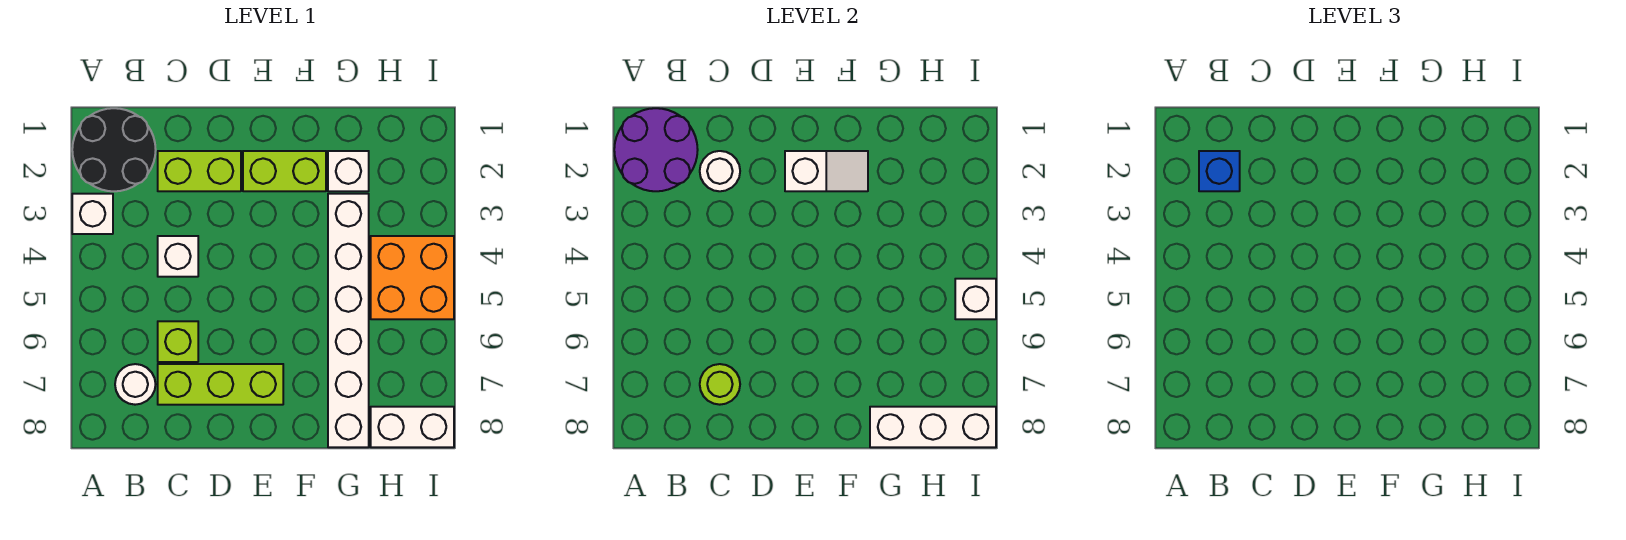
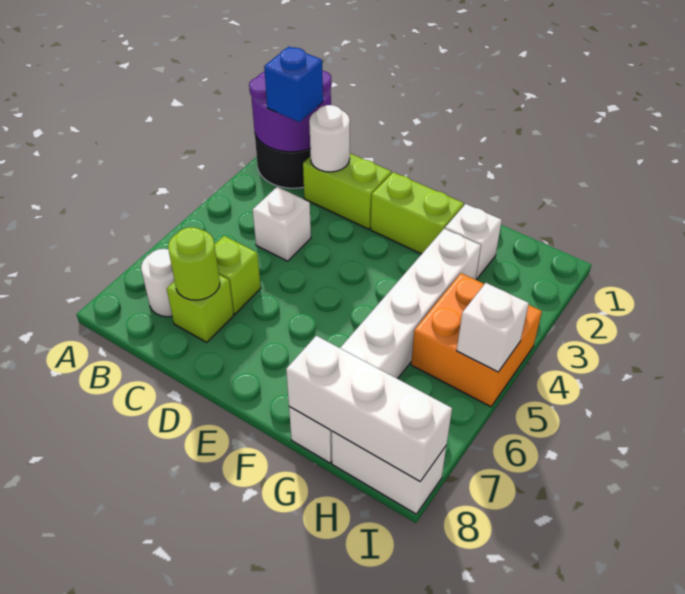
white brick A3 level 1 -> none
lime brick C7:E7 level 1 -> lime brick C7 level 1
white slope E2:F2 level 2 top E -> none

